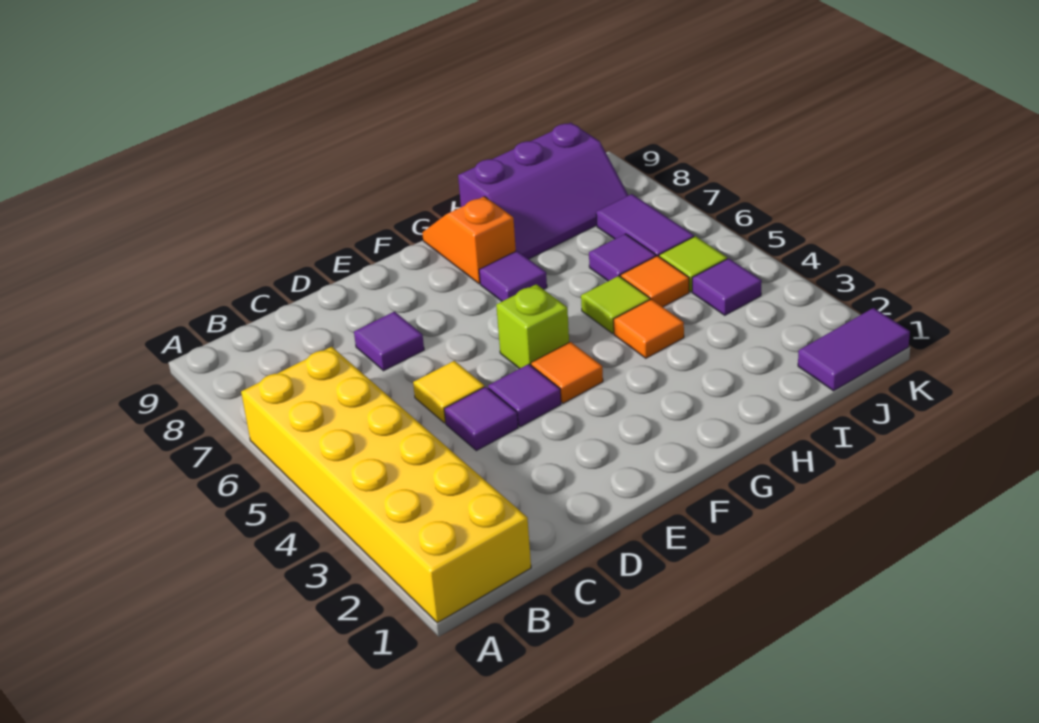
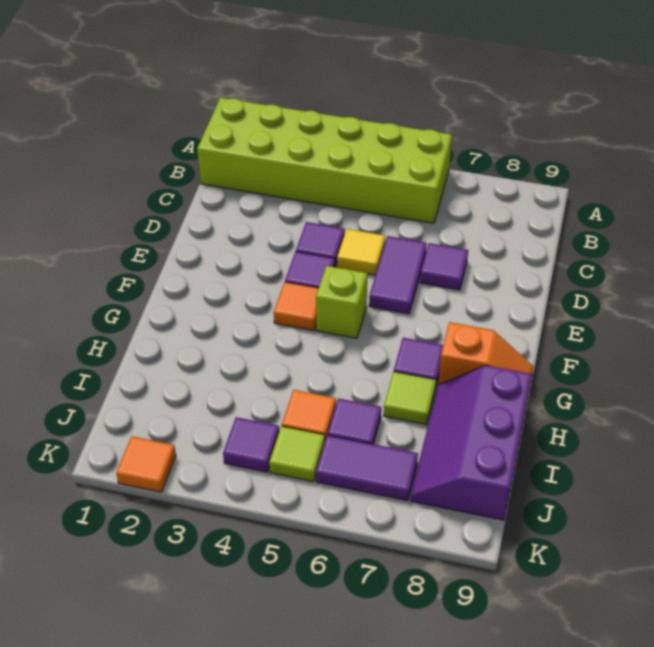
yellow brick A1:B6 level 1 -> lime brick A1:B6 level 1
orange tile H4 level 1 -> orange tile K2 level 1
lime tile H5 level 1 -> lime tile H7 level 1
purple tile J1:K1 level 1 -> purple tile D6:E6 level 1

